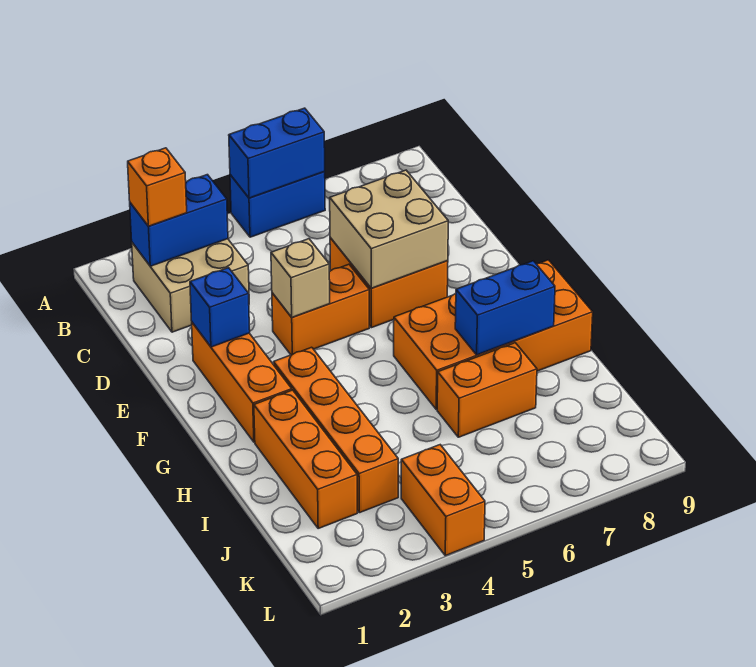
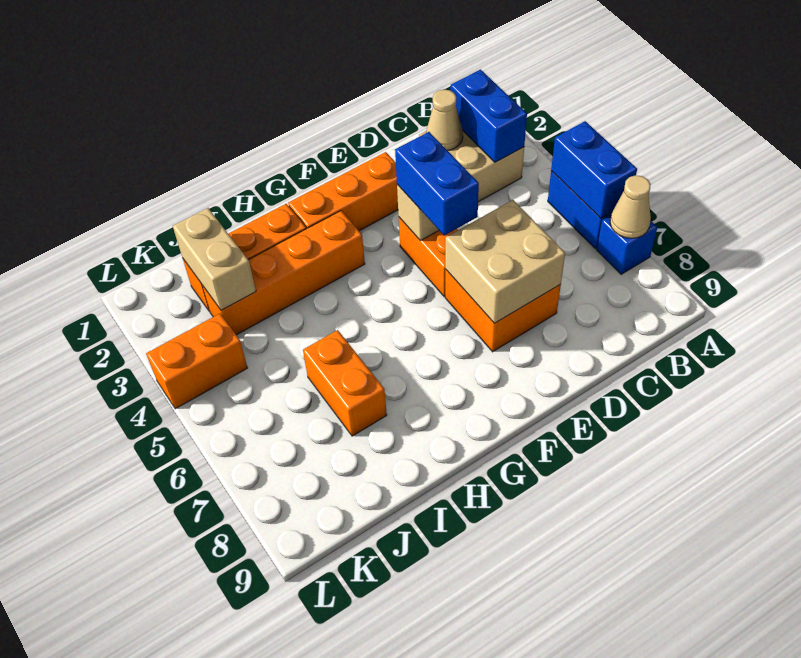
none -> tan cone A7 level 2
orange brick B2 level 3 -> none
none -> tan cone C2 level 2
blue brick E2 level 2 -> blue brick A7 level 1
orange brick G6:H9 level 1 -> none
blue brick H7:H8 level 2 -> blue brick E4:E5 level 3
none -> tan brick J2:J3 level 2

